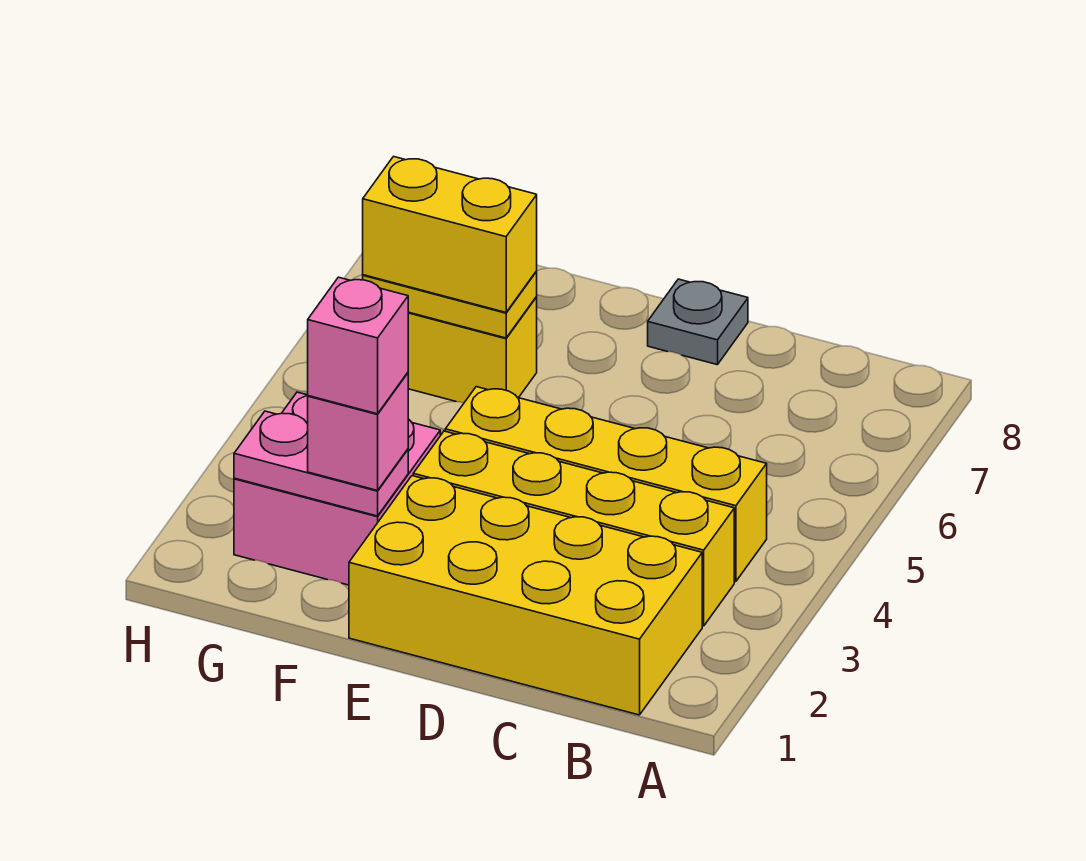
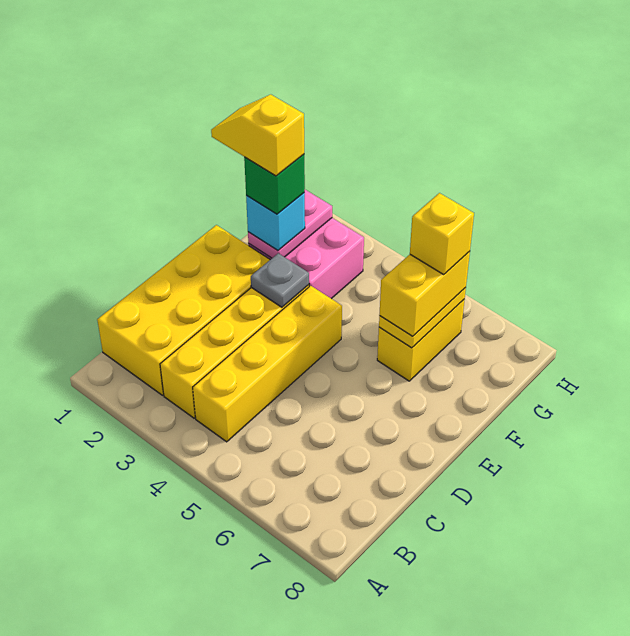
grey plate D8 level 1 -> grey plate E3 level 2
none -> yellow slope F1:F2 level 5 top 2
pink brick F2 level 3 -> cyan brick F2 level 3
pink brick F2 level 4 -> green brick F2 level 4
none -> yellow brick G6 level 4

